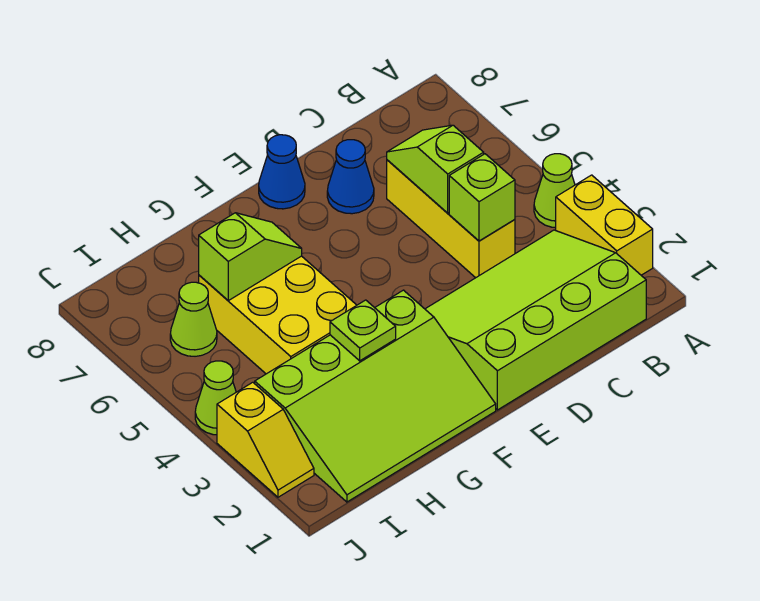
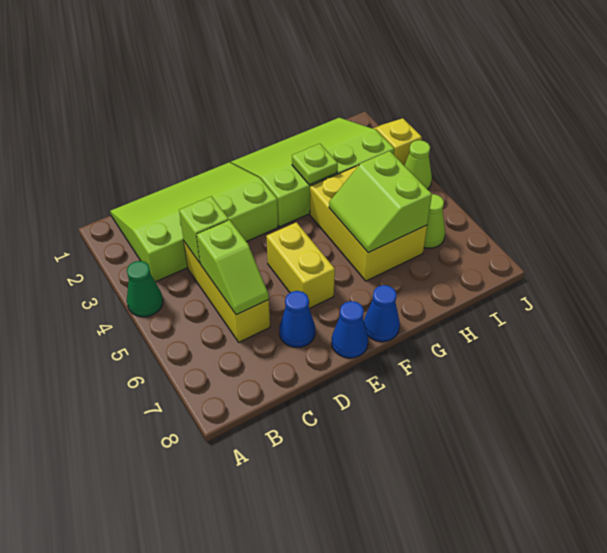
yellow brick A2:A3 level 1 -> yellow brick E5:E6 level 1
lime cone A4 level 1 -> green cone A4 level 1
lime slope B1:E3 level 1 top 1 -> lime slope B1:E3 level 1 top 3
none -> blue cone F8 level 1
lime slope G6:H6 level 2 top H -> lime slope G5:H6 level 2 top H

